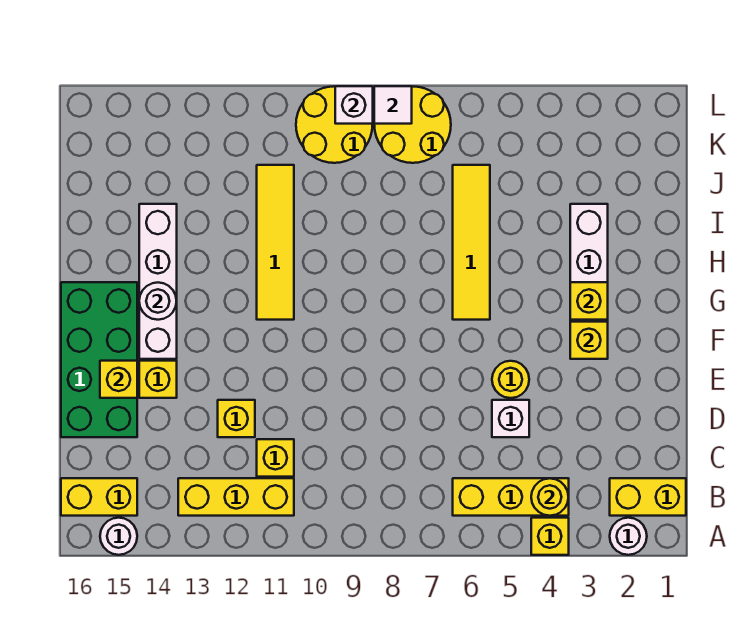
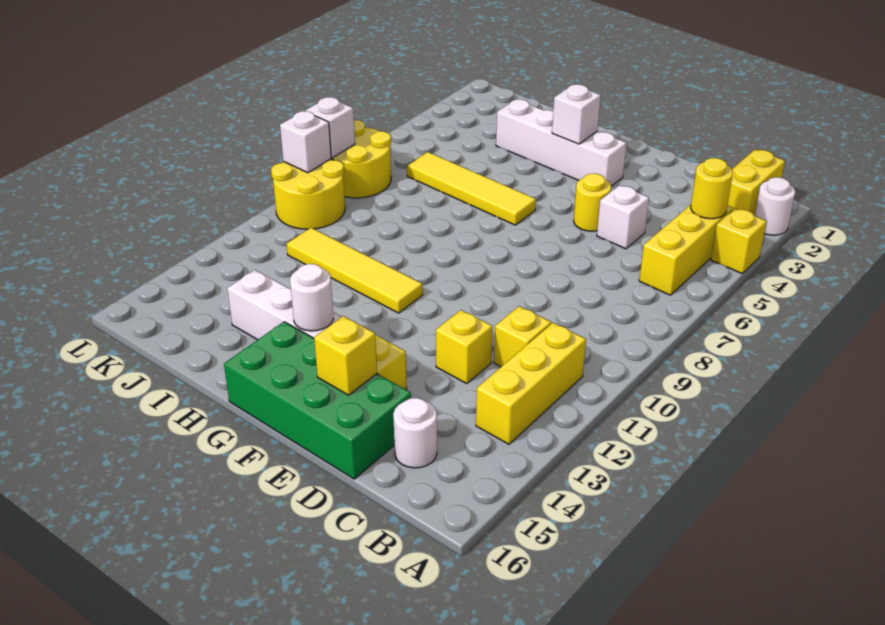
white round brick A15 level 1 -> white round brick C15 level 1
yellow brick B15:B16 level 1 -> none
yellow brick F3 level 2 -> none
yellow brick G3 level 2 -> white brick G3 level 2
white tile L8 level 2 -> white brick L8 level 2

